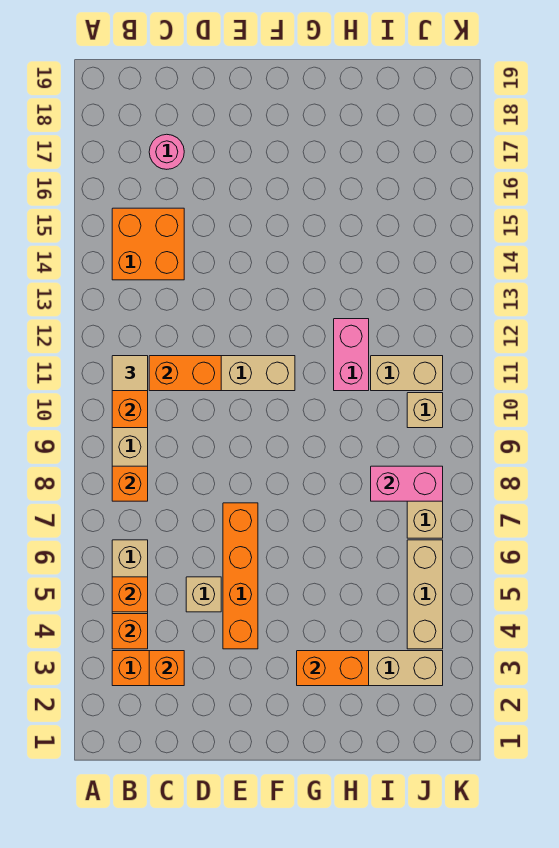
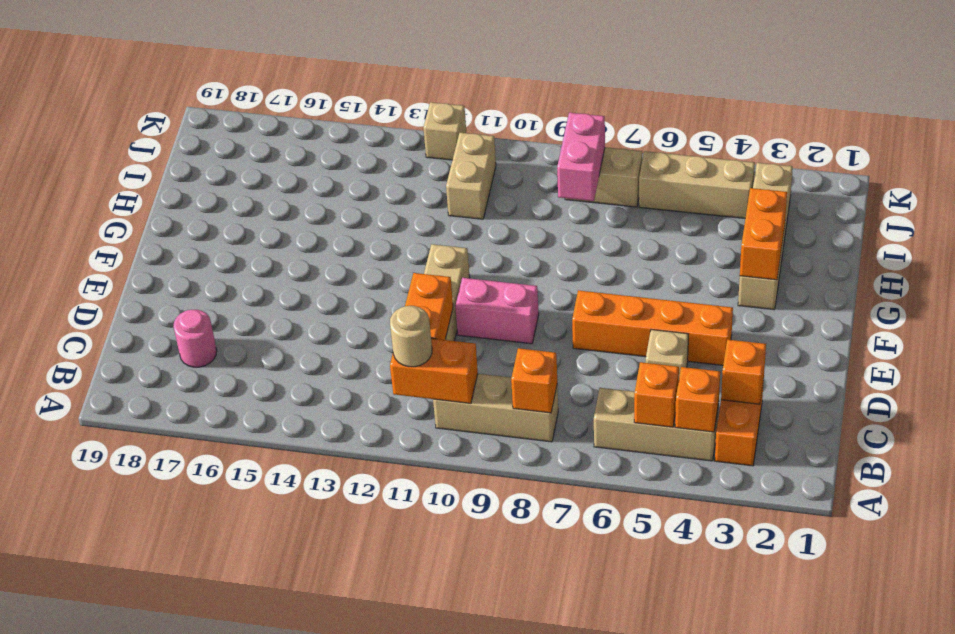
tan tile B11 level 3 -> tan round brick B11 level 3
orange brick B14:C15 level 1 -> none
pink brick H11:H12 level 1 -> pink brick E9:E10 level 1
tan brick J10 level 1 -> tan brick K12 level 1

